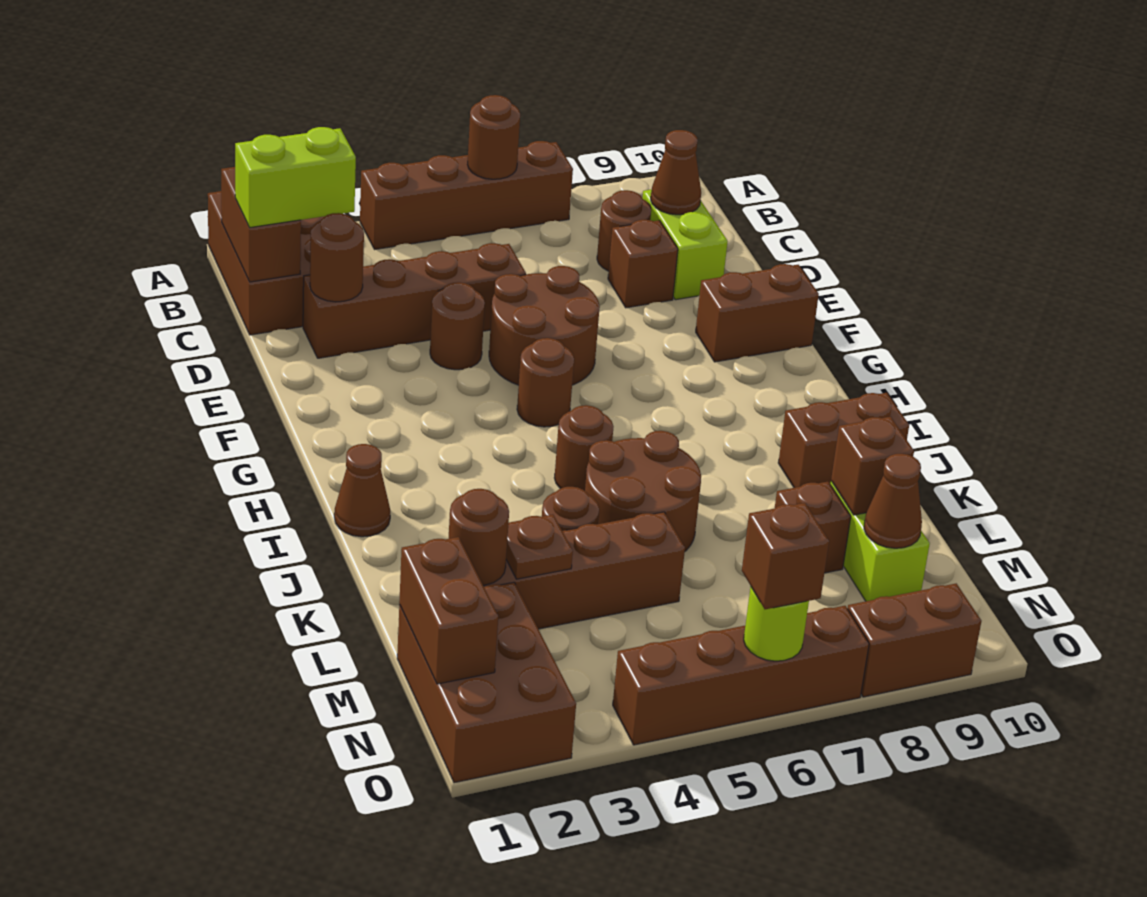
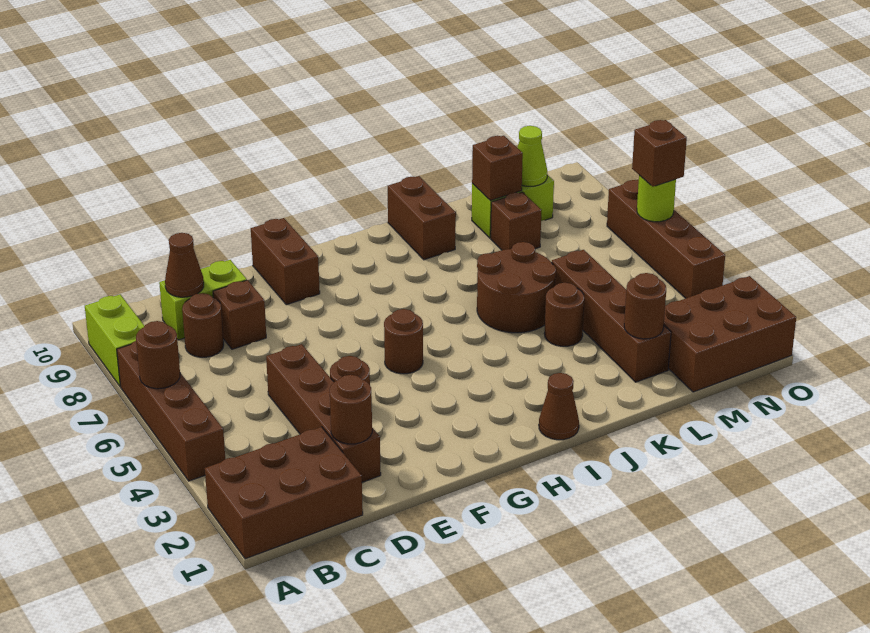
brown brick B1:C1 level 2 -> none
lime brick C1:C2 level 3 -> lime brick A8:A9 level 1
brown round brick E5:F6 level 1 -> none
brown round brick I5 level 1 -> none
brown plate L3 level 2 -> none
brown brick M1:N1 level 2 -> none
brown cone M9 level 2 -> lime cone M9 level 2
brown brick O8:O9 level 1 -> none

